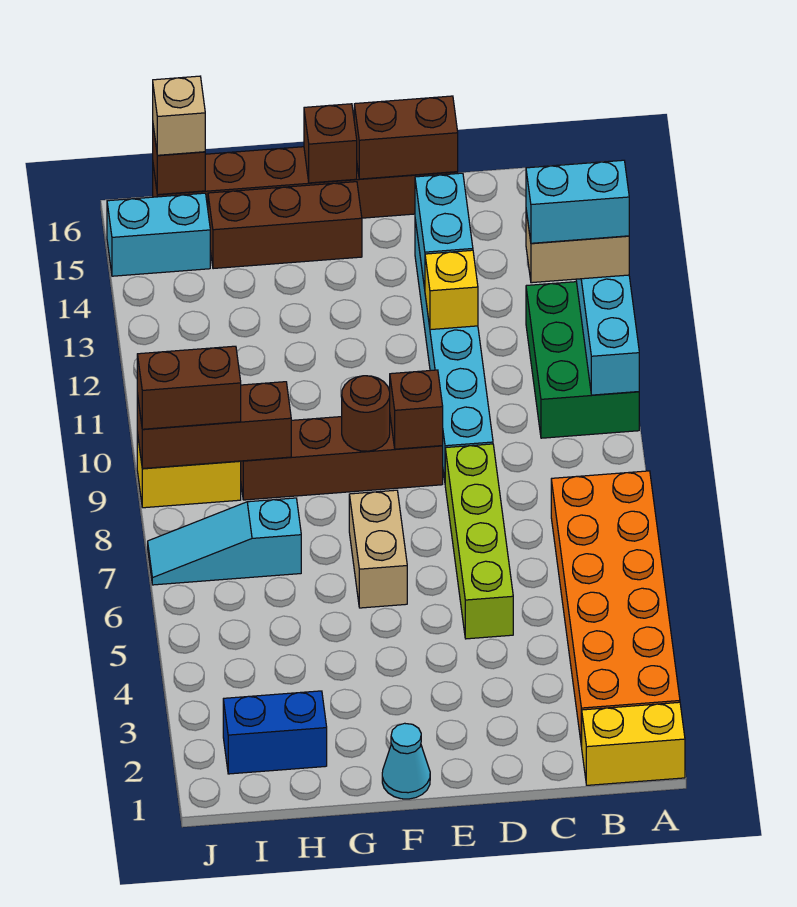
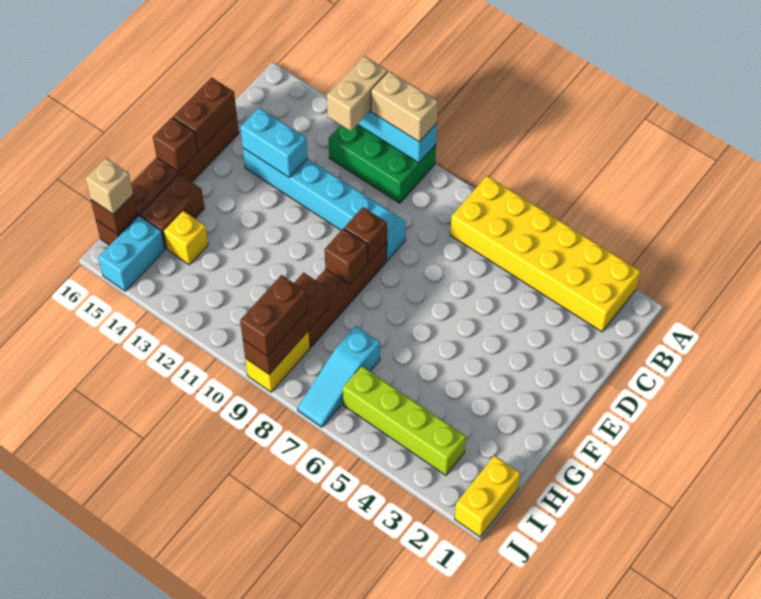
yellow brick A1:B1 level 1 -> yellow brick I1:J1 level 1
orange brick A2:B7 level 1 -> yellow brick A2:B7 level 1
cyan brick A12:B12 level 4 -> none
lime brick D5:D8 level 1 -> lime brick I3:I6 level 1
yellow brick D12 level 2 -> yellow brick H14 level 1
cyan cone F1 level 1 -> none
tan brick F6:F7 level 1 -> tan brick A10:A11 level 3
brown round brick F9 level 2 -> brown brick F9 level 2
brown brick F15:H15 level 1 -> brown brick G15:H15 level 1
blue brick H2:I2 level 1 -> none

